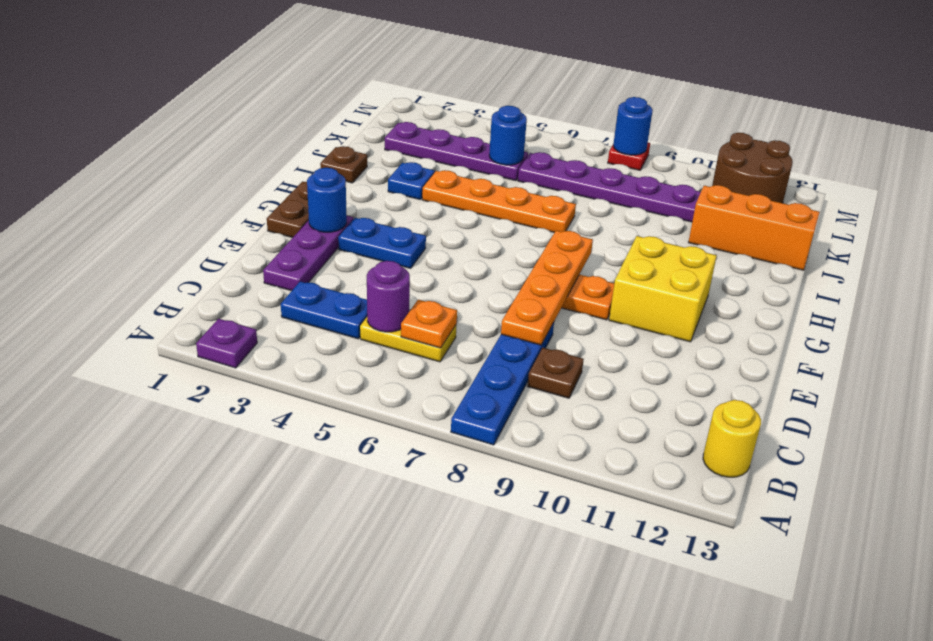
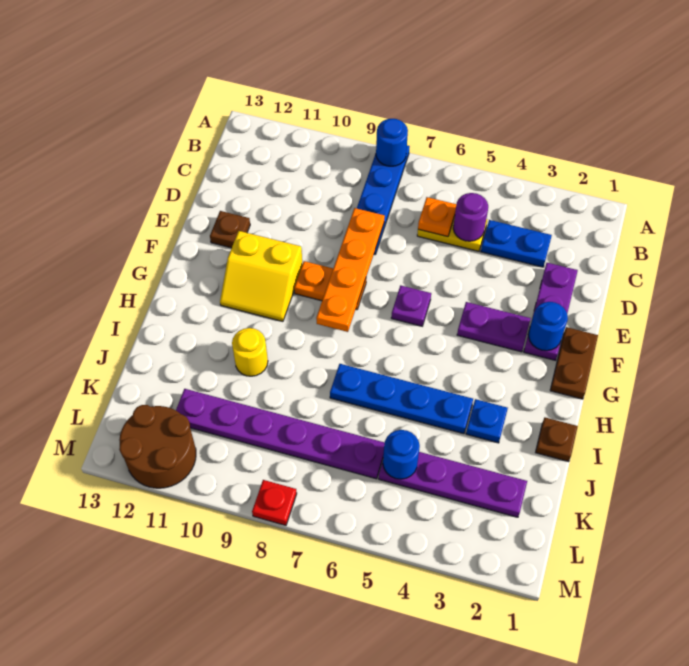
purple plate A2 level 1 -> purple plate F6 level 1
yellow round brick B13 level 1 -> yellow round brick I10 level 1
brown plate C9 level 1 -> brown plate E12 level 1
blue plate F3:F4 level 1 -> purple plate F3:F4 level 1
yellow brick F10:G11 level 1 -> yellow slope F10:G11 level 1 top F
orange plate I4:I7 level 1 -> blue plate I4:I7 level 1
orange brick J11:J13 level 1 -> none
blue round brick M8 level 2 -> blue round brick A8 level 2

